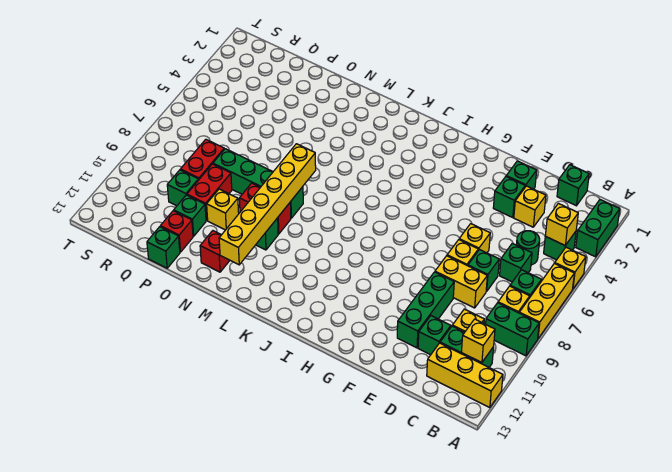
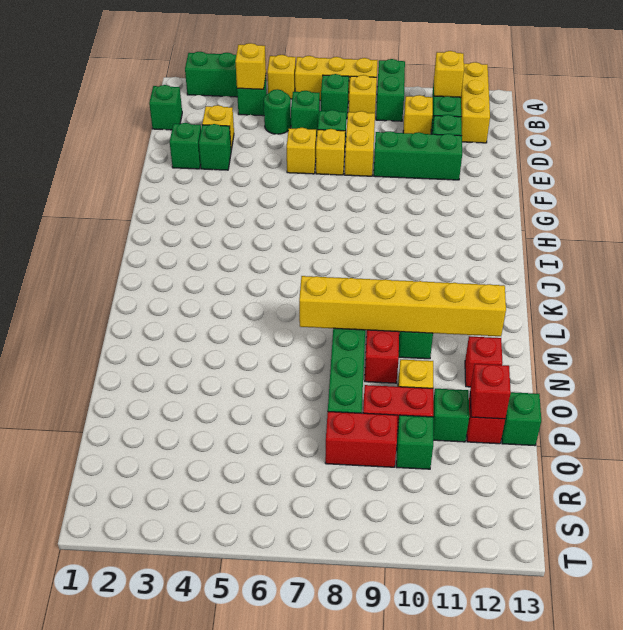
none -> red brick P12 level 2

